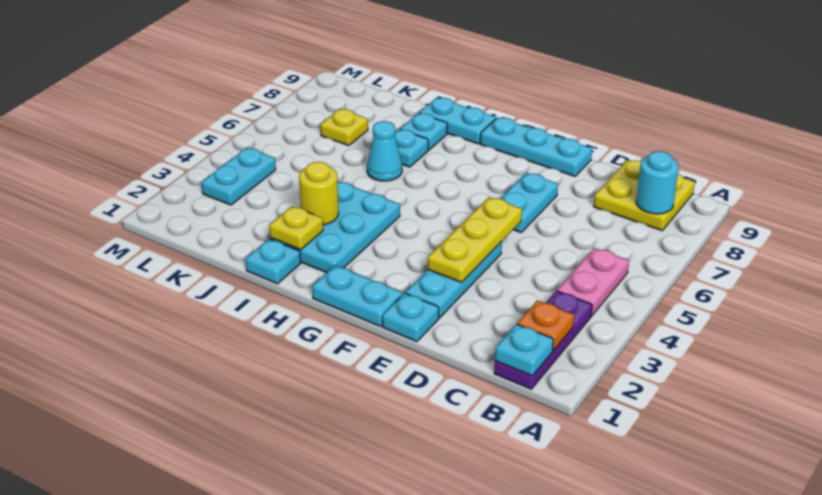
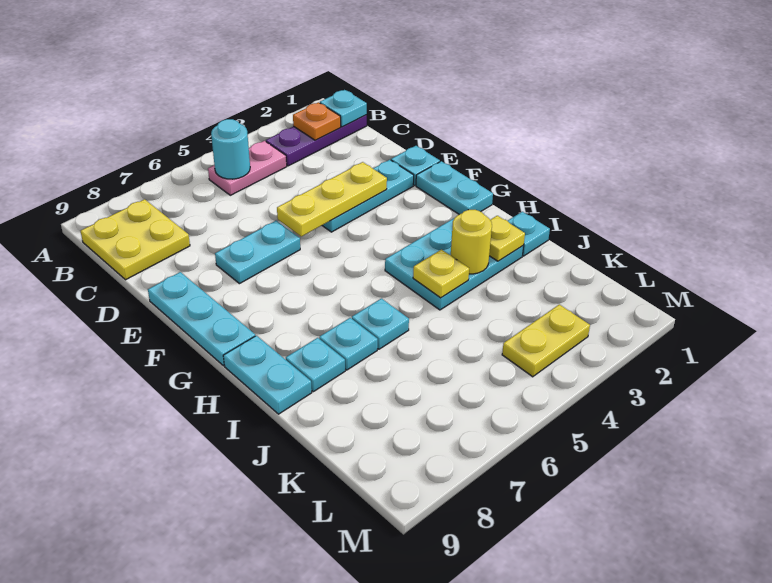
cyan round brick B8 level 2 -> cyan round brick B5 level 2
cyan cone I6 level 1 -> cyan plate I6 level 1
yellow plate K7 level 1 -> yellow plate I4 level 2
cyan plate L3:L4 level 1 -> yellow plate L3:L4 level 1

